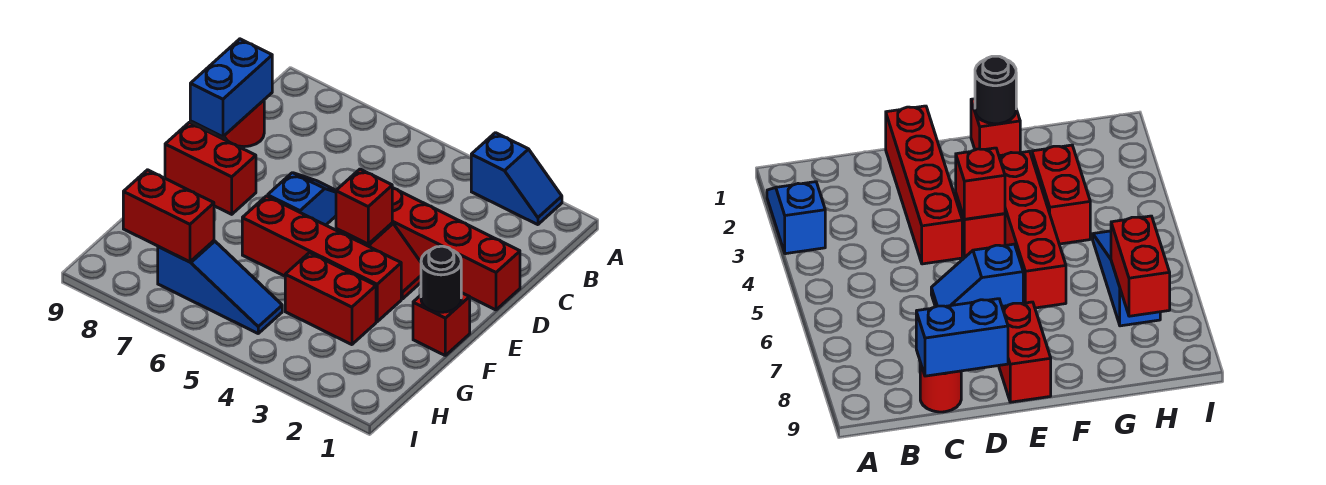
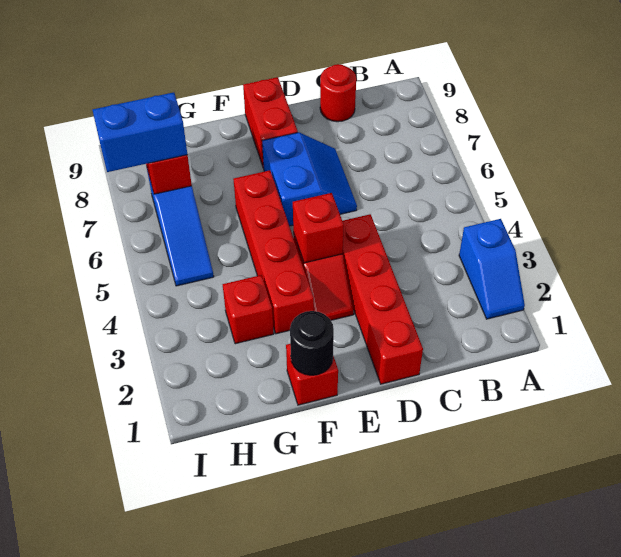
blue brick C9:D9 level 2 -> blue brick H7:I7 level 3
blue slope D6:E6 level 1 top E -> blue slope D6:E7 level 1 top E
red brick G3:G4 level 1 -> red brick G3 level 1

